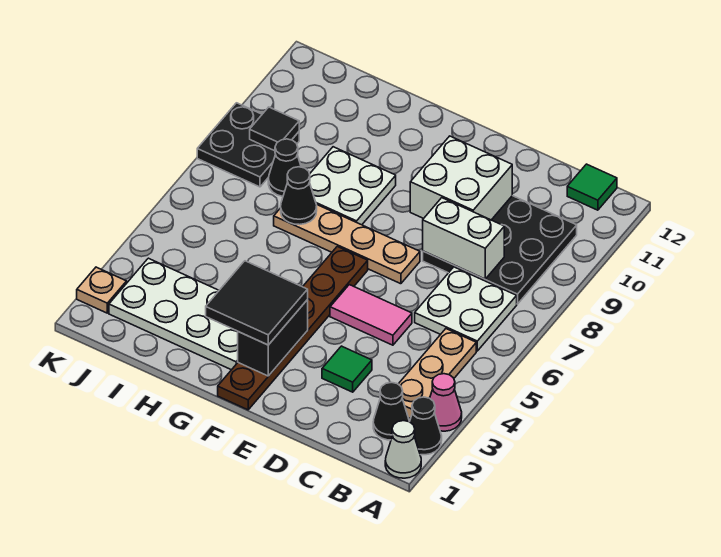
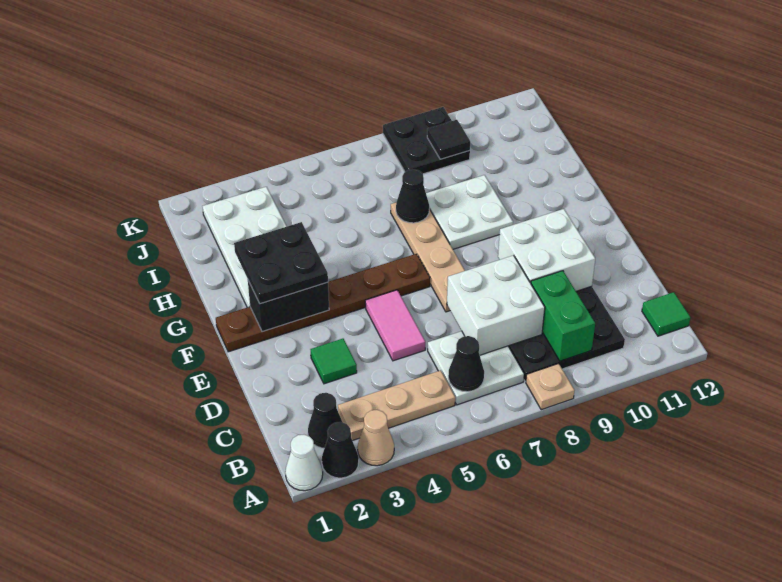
pink cone A3 level 1 -> tan cone A3 level 1
none -> green brick B9:C9 level 2
white brick C8:D8 level 2 -> white brick C7:D8 level 2
black tile F2:G3 level 3 -> black plate F2:G3 level 3
black cone I8 level 1 -> black cone B6 level 2
tan plate K2 level 1 -> tan plate A8 level 1

